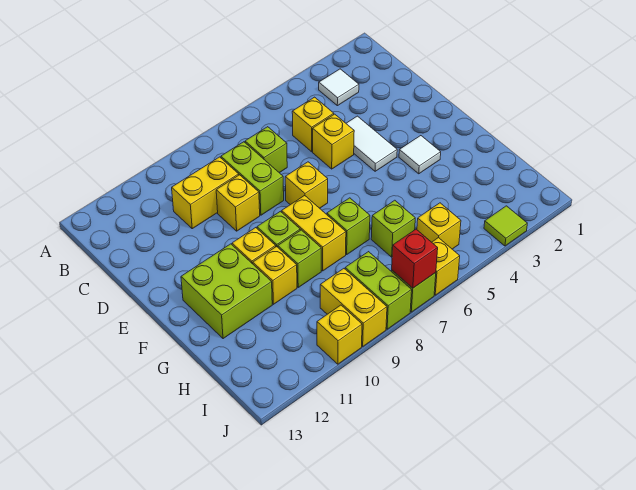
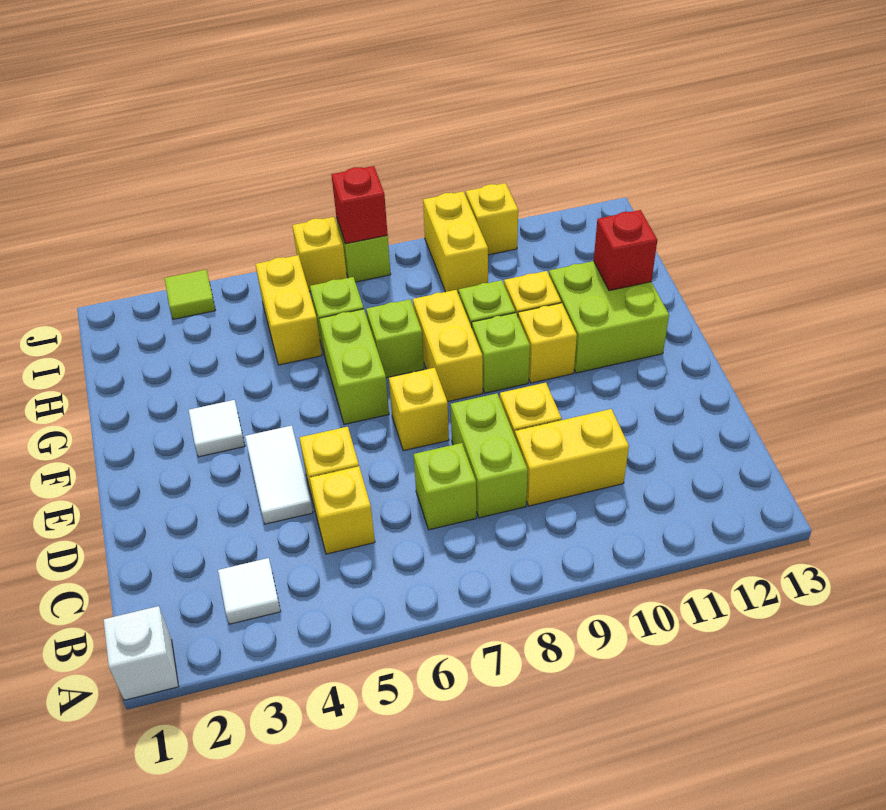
none -> white brick A1 level 1
none -> red brick G12 level 2
yellow brick I5 level 1 -> yellow brick H5:I5 level 1
lime brick I8:J8 level 1 -> lime brick F6:G6 level 1

